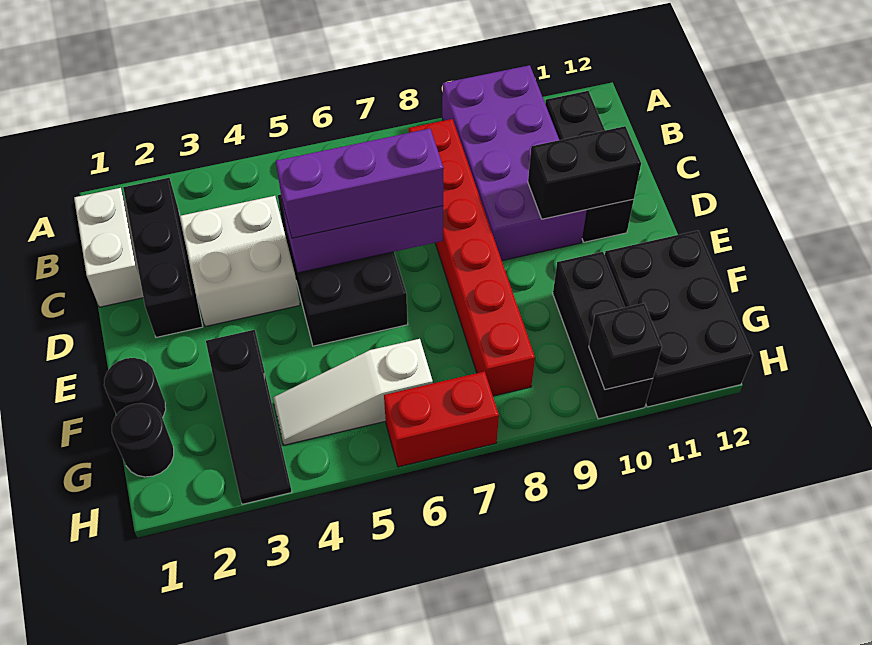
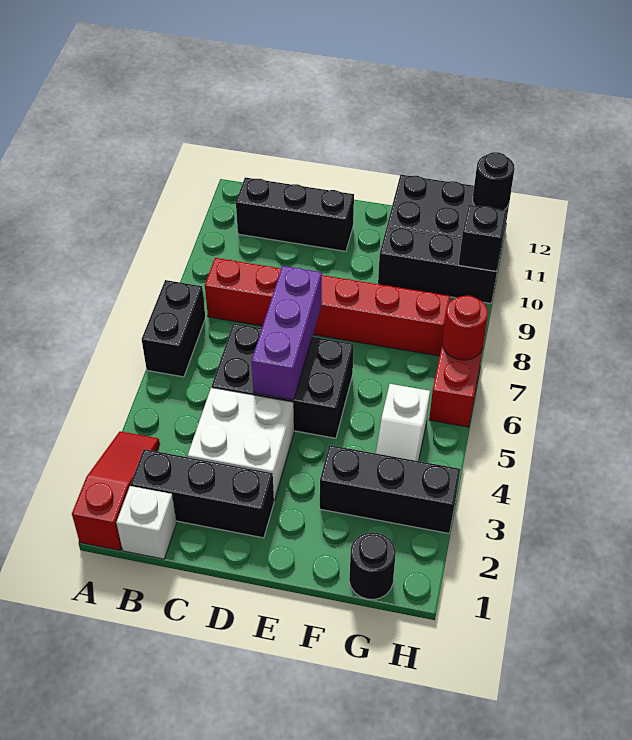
none -> red slope A1:A3 level 1 top 1
purple brick A9:D10 level 1 -> none
white brick B1:C1 level 1 -> white brick B1 level 1
purple brick D5:D7 level 3 -> none
black brick D10:D11 level 2 -> black brick A6:A7 level 1
black round brick F1 level 1 -> black round brick H12 level 2
black slope F3:H3 level 1 top F -> black brick F3:H3 level 1
white slope G4:G6 level 1 top 6 -> white slope G4:G5 level 1 top 5
none -> red round brick H7 level 2

